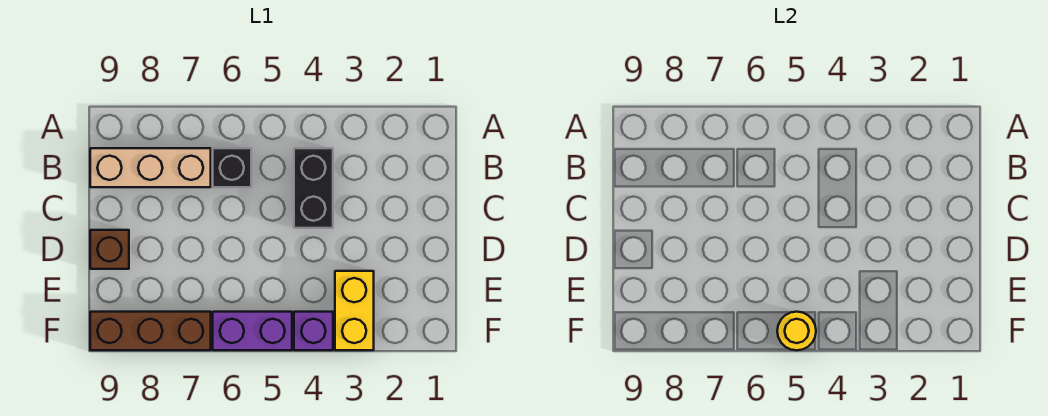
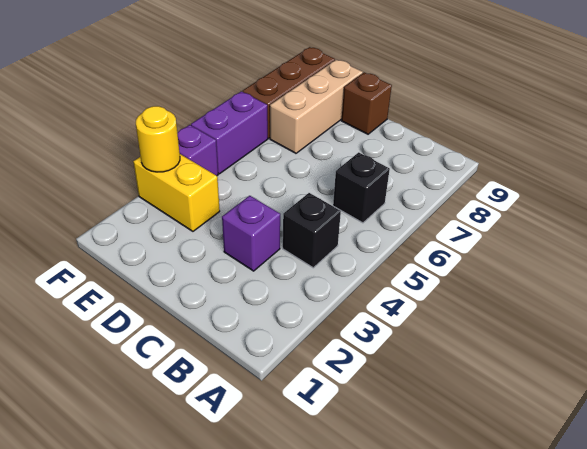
black brick B4:C4 level 1 -> black brick B4 level 1
tan brick B7:B9 level 1 -> tan brick E7:E9 level 1
none -> purple brick C3 level 1
yellow round brick F5 level 2 -> yellow round brick F3 level 2

